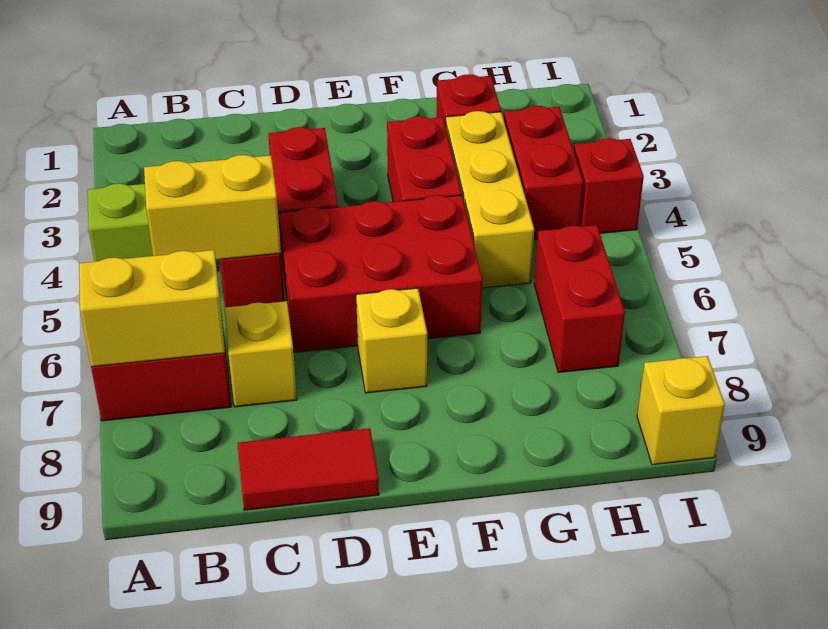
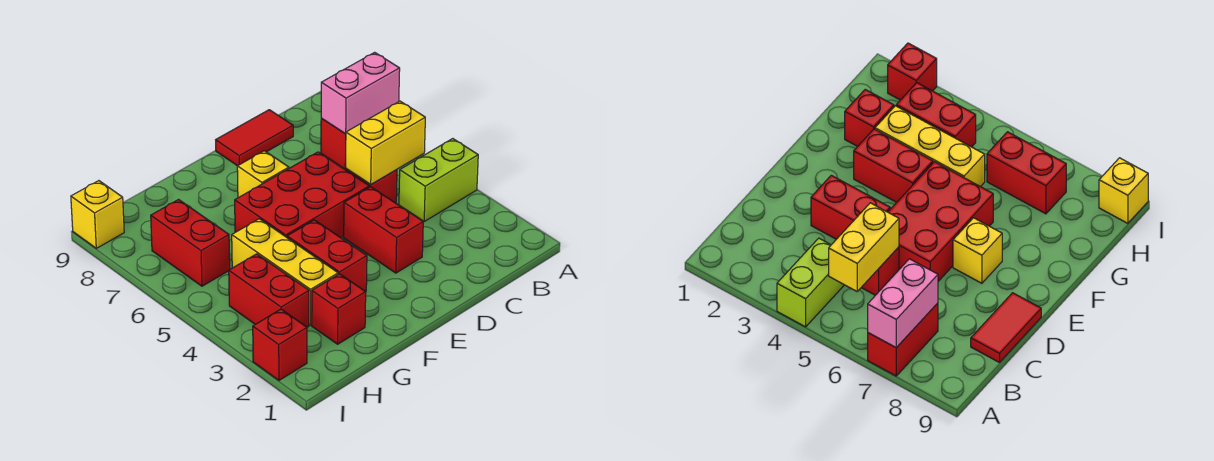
yellow brick A7:B7 level 2 -> pink brick A7:B7 level 2
yellow brick C7 level 1 -> none
red brick I4 level 1 -> red brick I2 level 1

